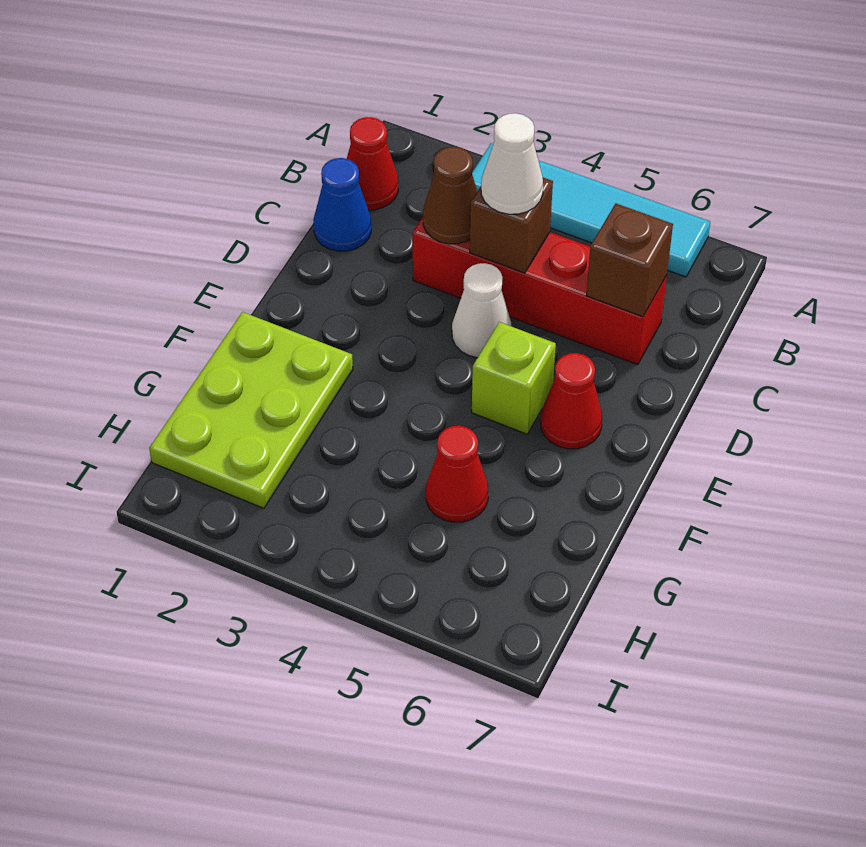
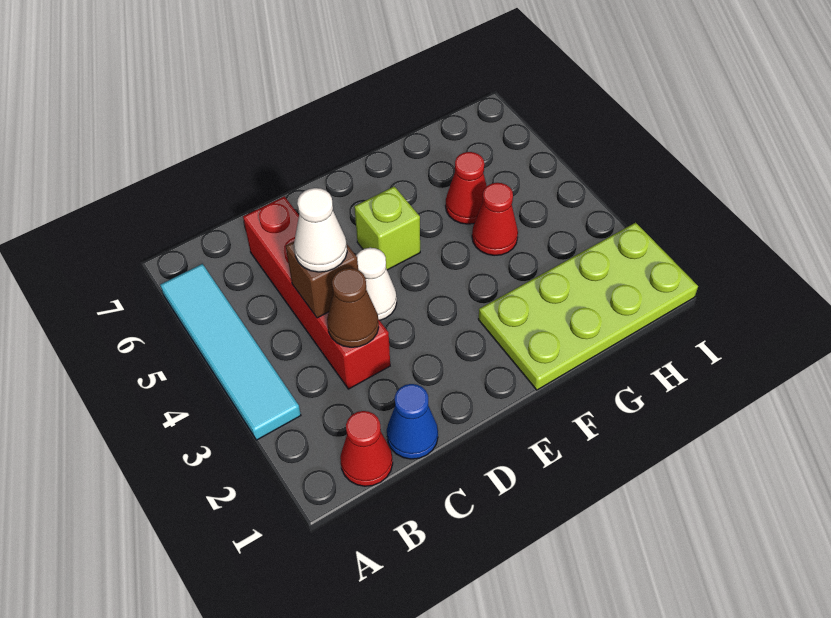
brown brick C6 level 2 -> none
red cone E6 level 1 -> red cone G4 level 1
lime plate F1:H2 level 1 -> lime plate F1:I2 level 1

